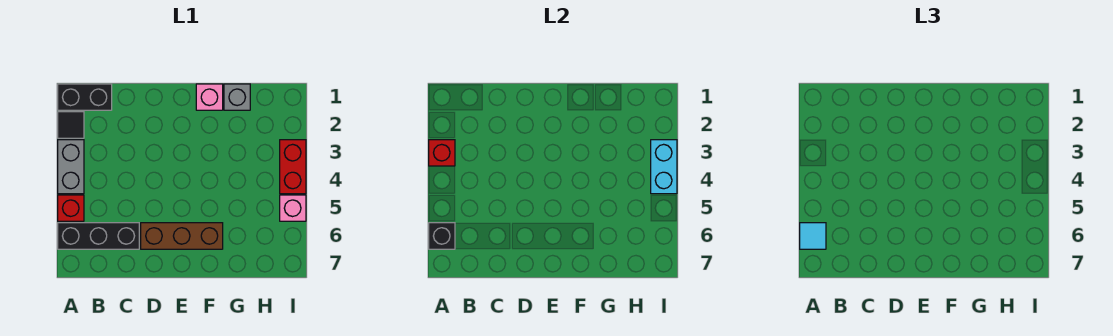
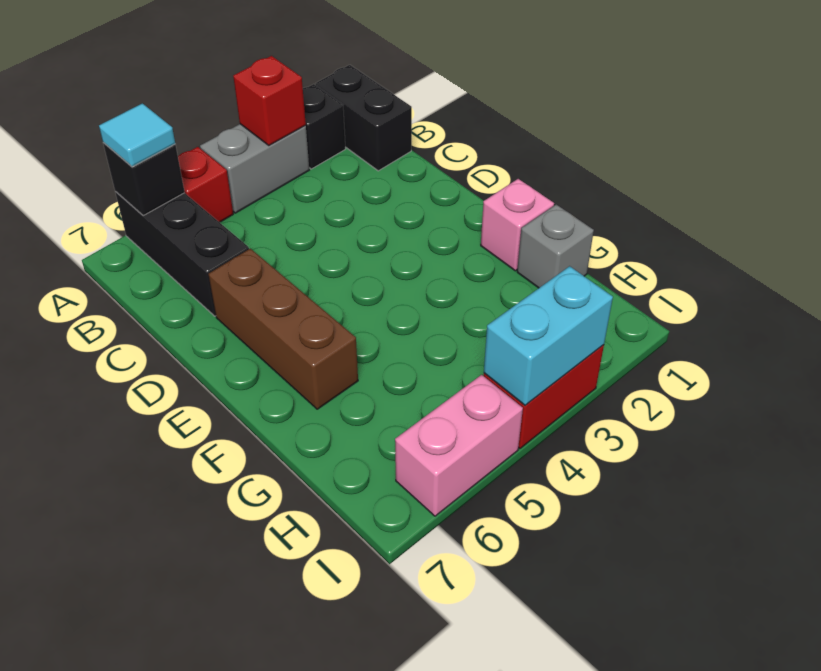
black tile A2 level 1 -> black brick A2 level 1
pink brick I5 level 1 -> pink brick I5:I6 level 1

